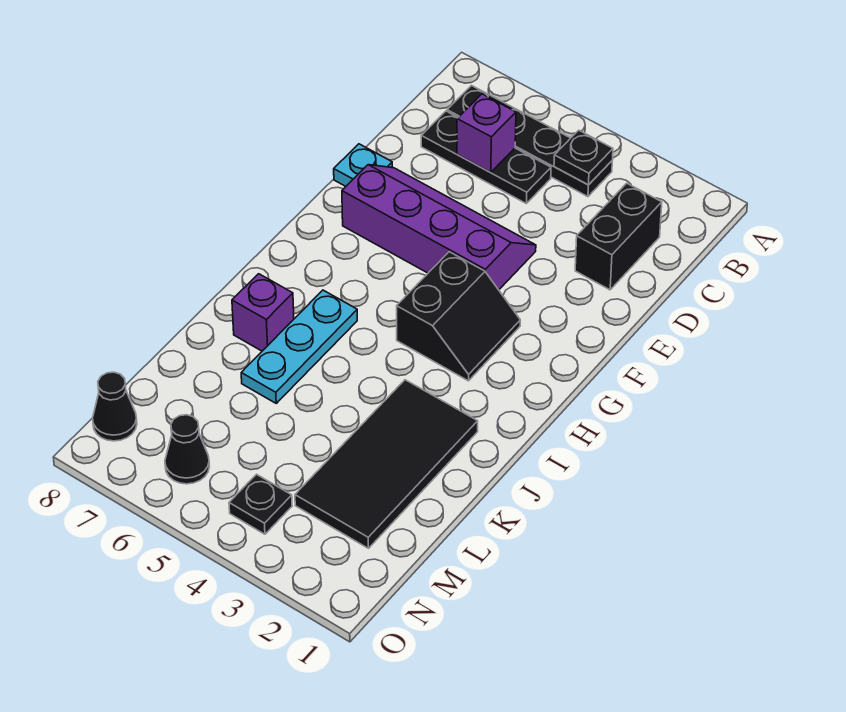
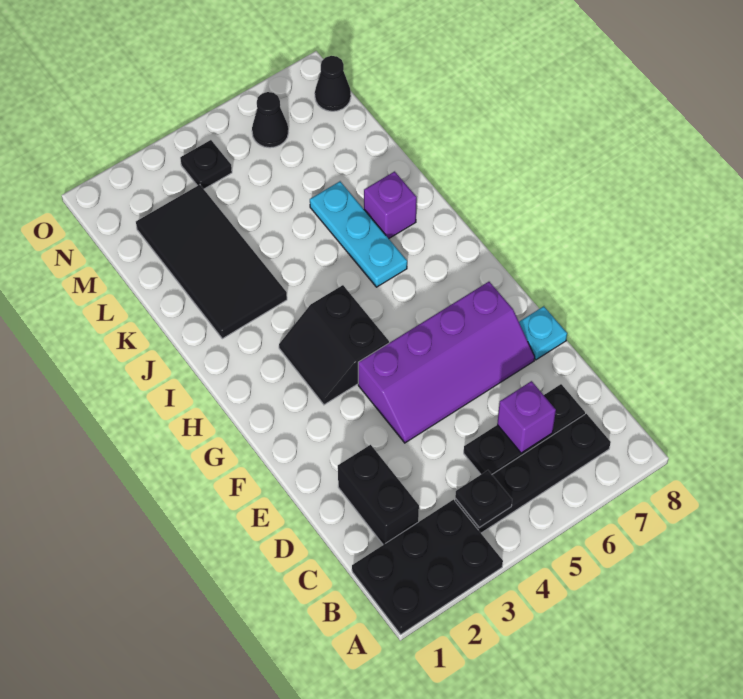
none -> black plate A1:B3 level 1

